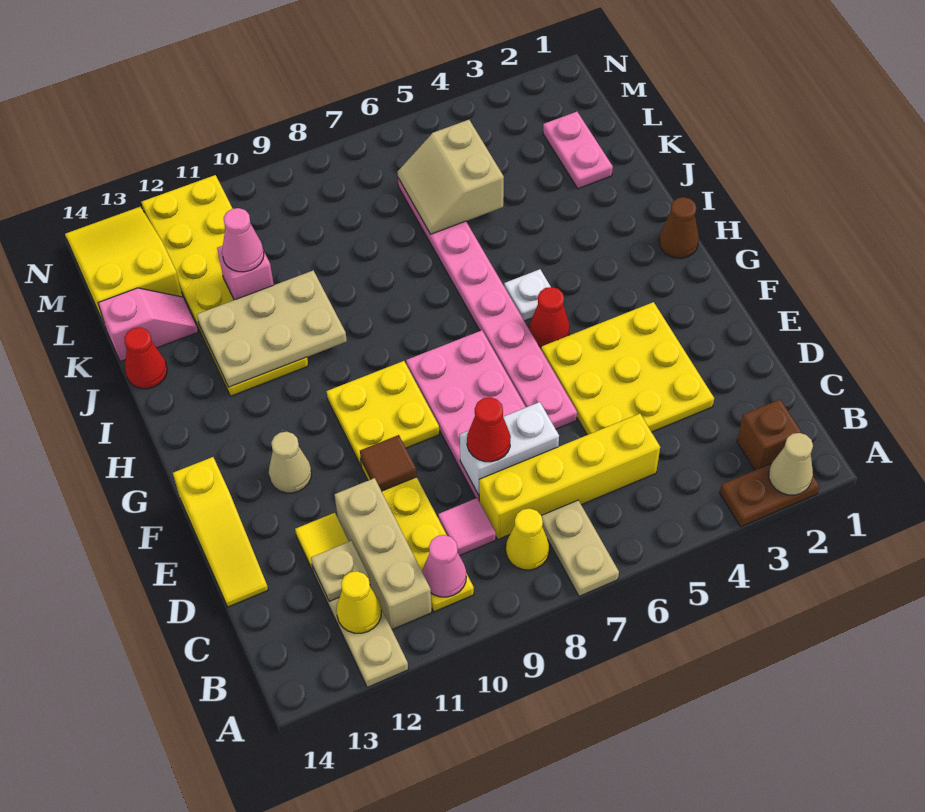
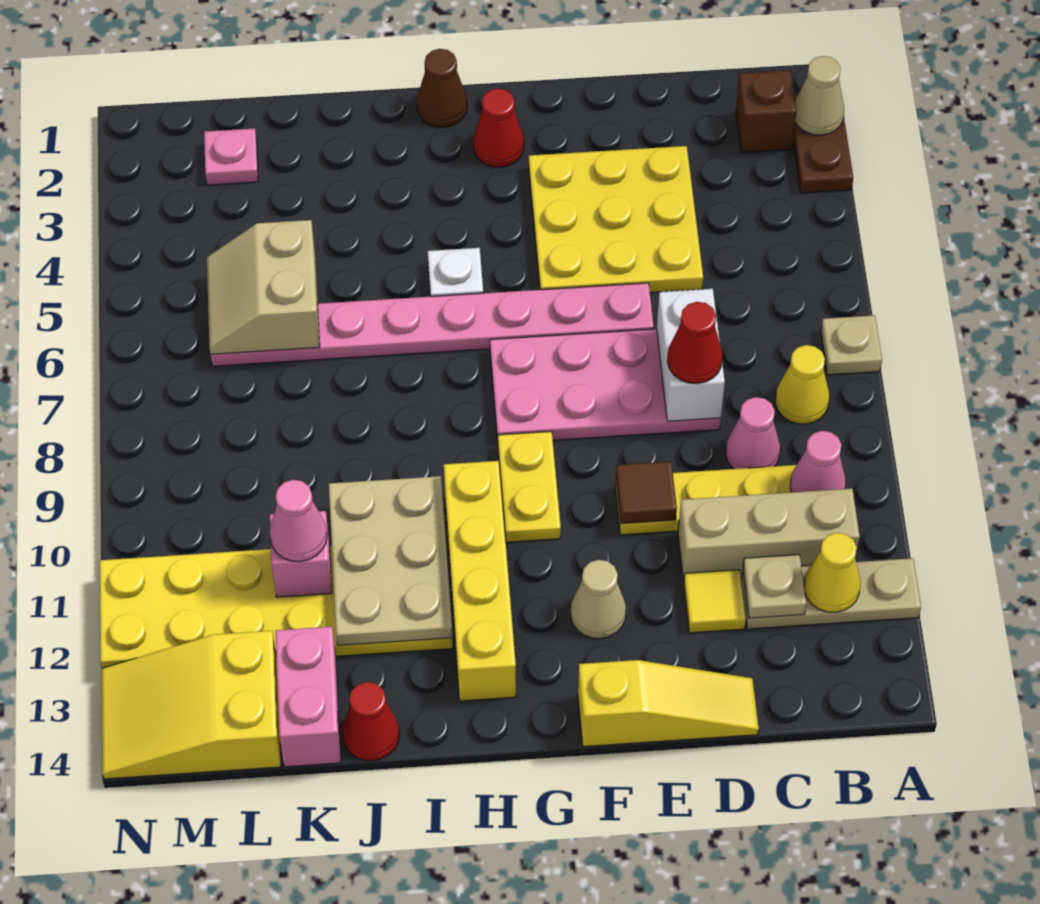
tan plate A7:B7 level 1 -> tan plate A7 level 1
yellow brick C5:C8 level 1 -> yellow brick H10:H13 level 1
pink tile C9 level 1 -> pink cone C9 level 1
yellow plate F9:G10 level 1 -> yellow plate G9:G10 level 1
red cone G5 level 1 -> red cone G2 level 1
pink plate K2:L2 level 1 -> pink plate L2 level 1
tan slope K5:L6 level 2 top 5 -> tan slope K5:L6 level 2 top K
pink slope K13:K14 level 1 top 14 -> pink brick K13:K14 level 1

